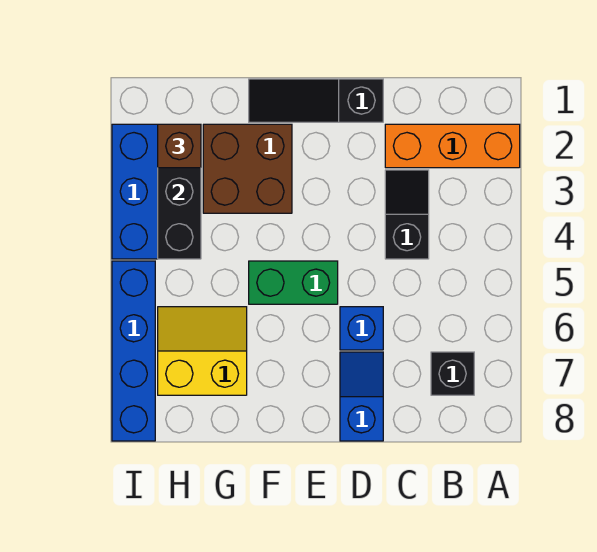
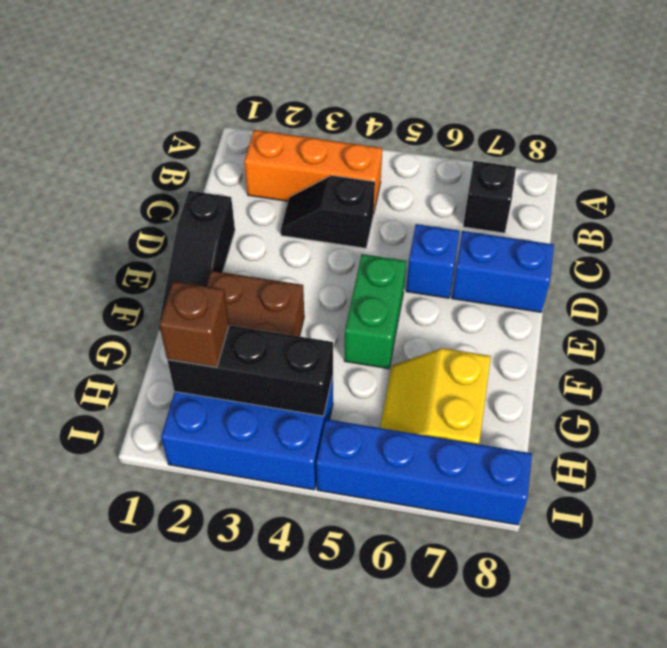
orange brick A2:C2 level 1 -> orange brick B2:B4 level 1
blue slope D7:D8 level 1 top 8 -> blue brick D7:D8 level 1

